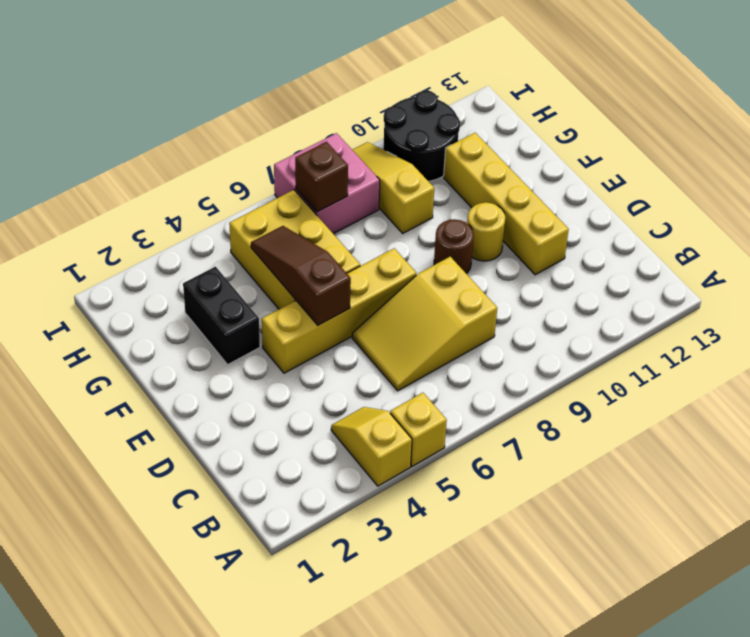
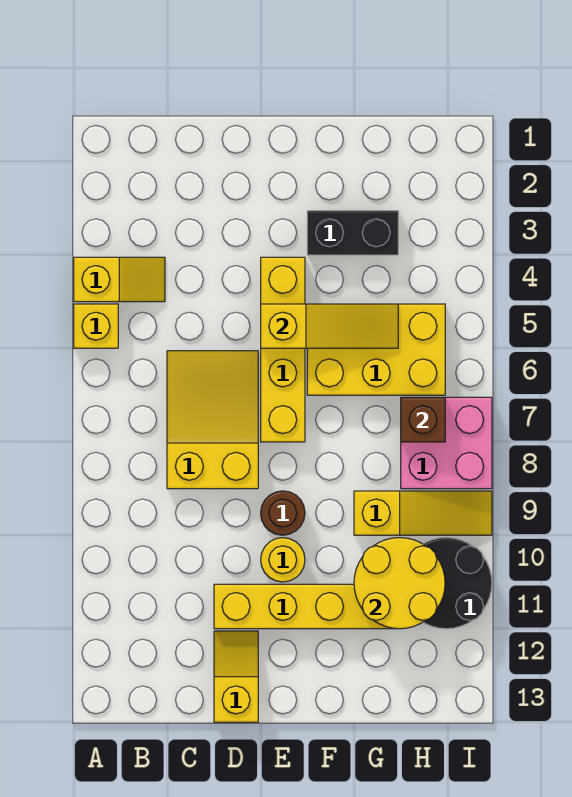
none -> yellow slope D12:D13 level 1 top 13
brown slope E5:G5 level 2 top E -> yellow slope E5:G5 level 2 top E
none -> yellow round brick G10:H11 level 2

